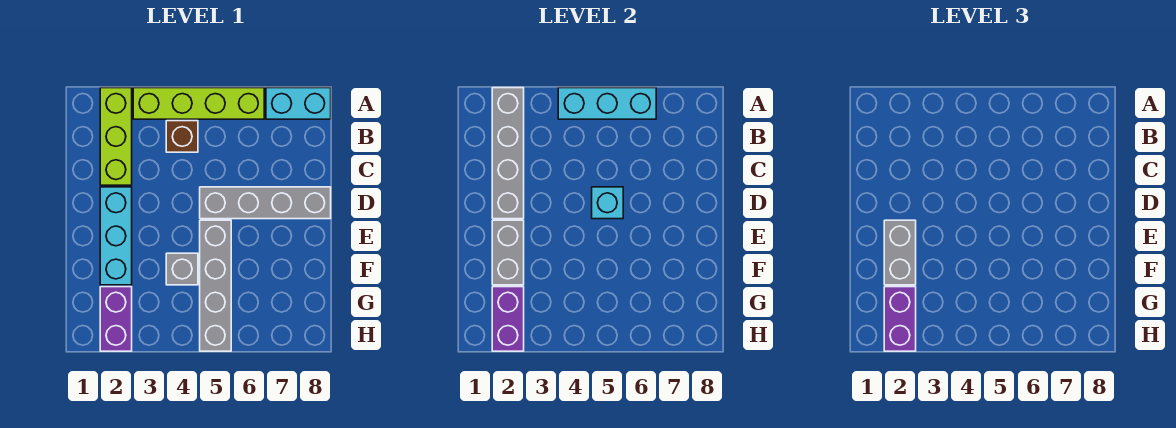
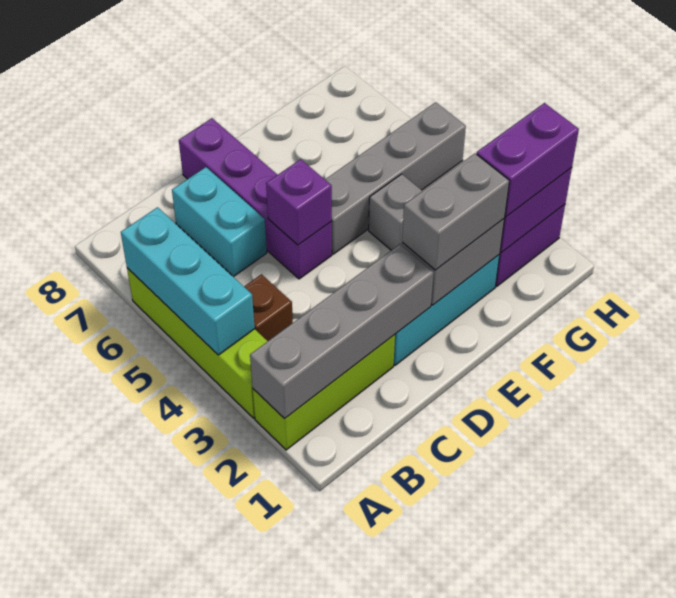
cyan brick A7:A8 level 1 -> cyan brick C6:C7 level 1
grey brick D5:D8 level 1 -> purple brick D5:D8 level 1
cyan brick D5 level 2 -> purple brick D5 level 2

